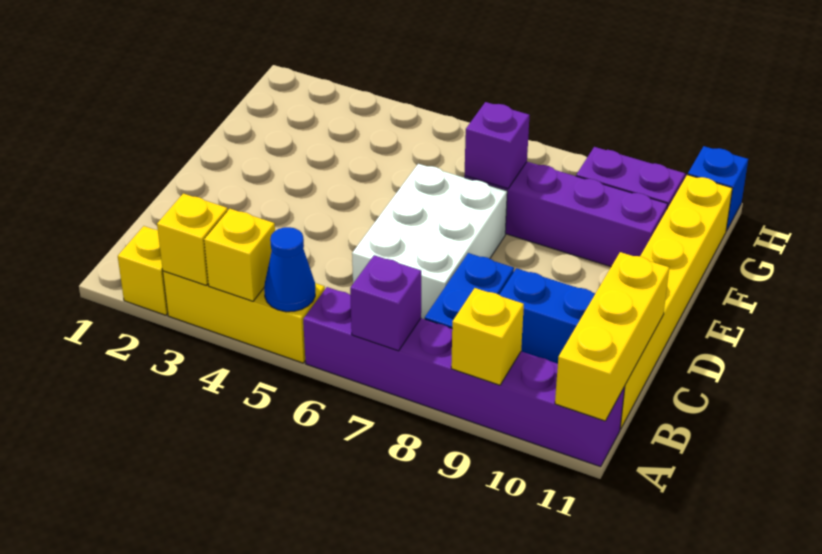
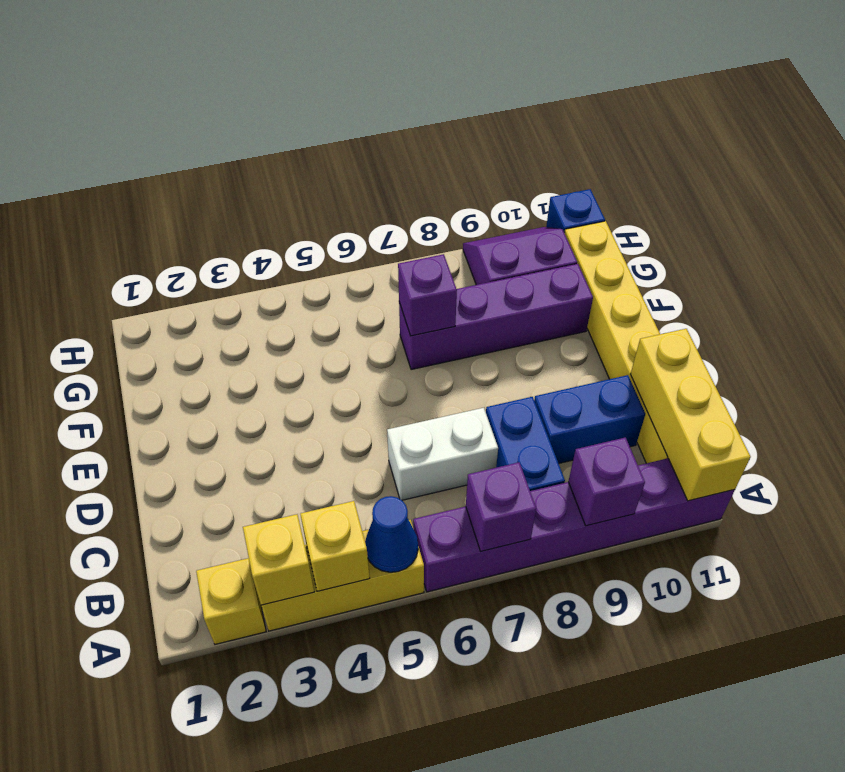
yellow brick A9 level 2 -> purple brick A9 level 2
white brick C6:E7 level 1 -> white brick C6:C7 level 1

